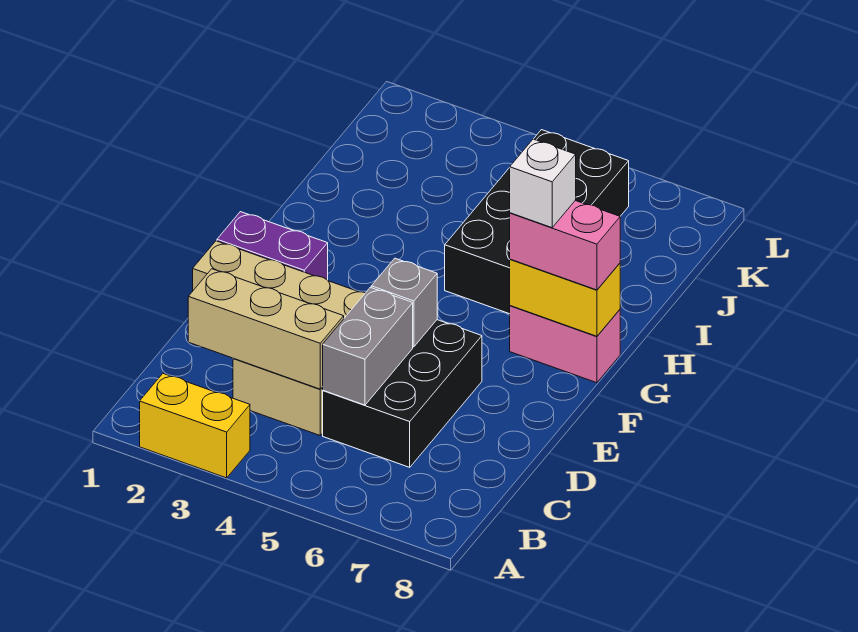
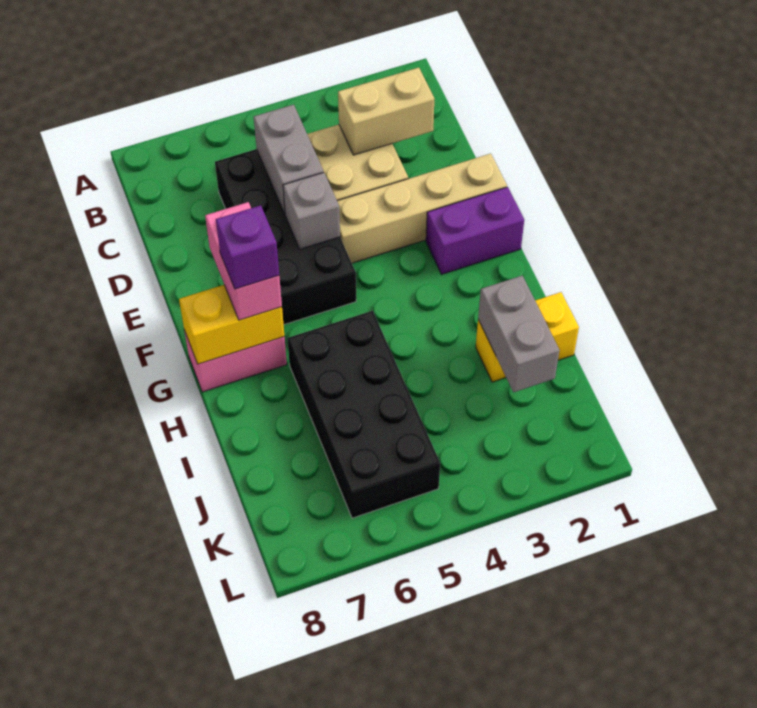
yellow brick A2:A3 level 1 -> yellow brick I1:I2 level 1
tan brick C2:C4 level 2 -> tan brick C2:C3 level 2
black brick C5:E6 level 1 -> black brick C5:F6 level 1
pink brick G7:G8 level 3 -> pink brick F7:G7 level 3
white brick G7 level 4 -> purple brick G7 level 4
none -> grey brick I2:J2 level 2

